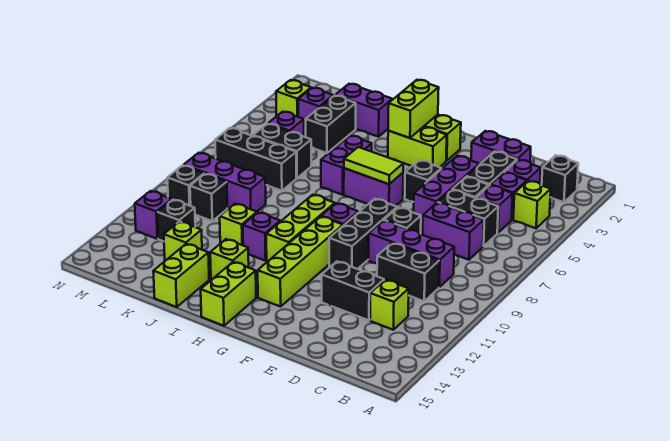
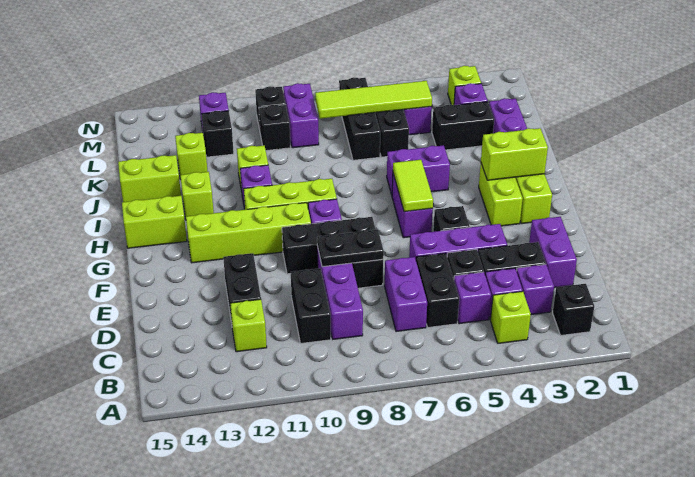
none -> black plate E8:E9 level 2
purple brick K9:M9 level 1 -> purple brick L9:M9 level 1
none -> lime tile L5:L8 level 2

